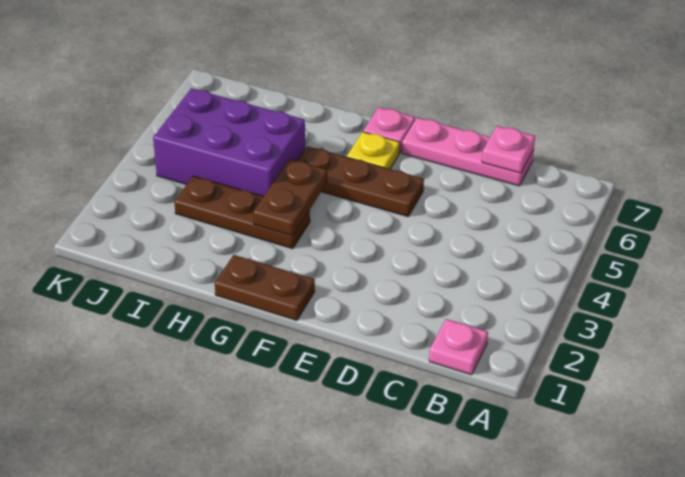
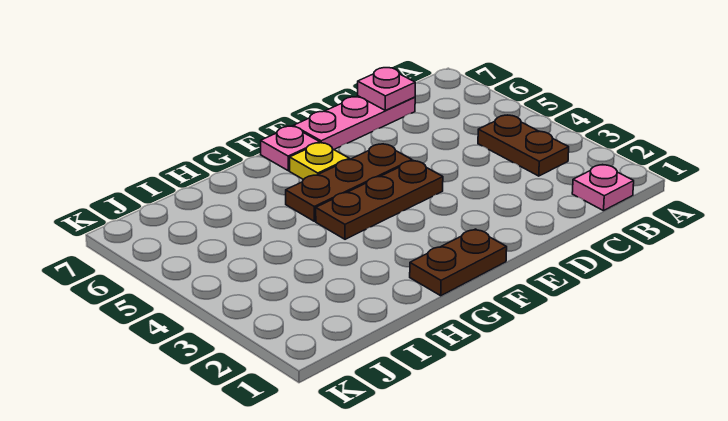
brown plate G3:I3 level 1 -> brown plate E4:G4 level 1
brown plate G3:G4 level 2 -> brown plate B3:B4 level 1
purple brick H4:J5 level 1 -> none

